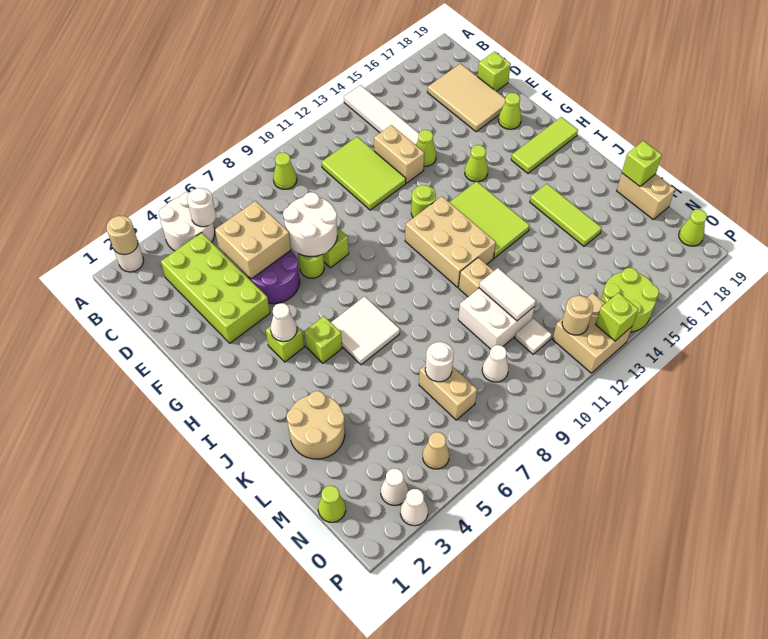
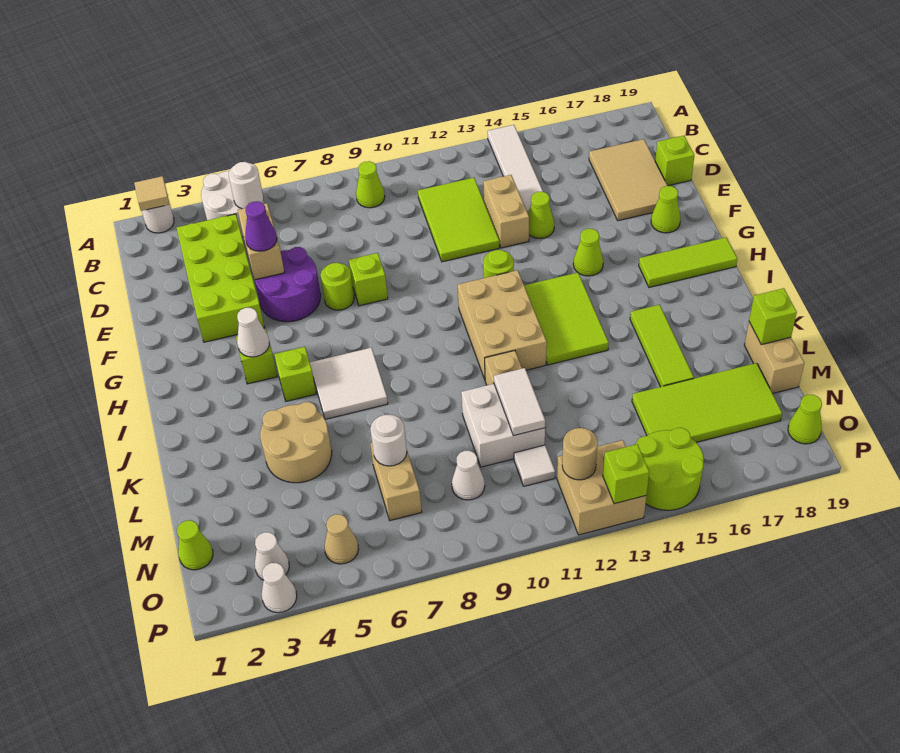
tan round brick A2 level 2 -> tan tile A2 level 2
tan brick D5:E6 level 2 -> tan brick D5:E5 level 2
none -> purple cone E5 level 3
white round brick E7:F8 level 2 -> none
tan round brick K2:L3 level 1 -> tan round brick K4:L5 level 1
none -> lime tile M15:N18 level 1

